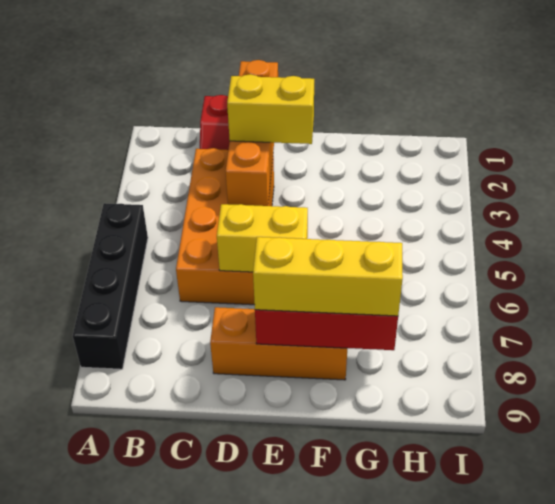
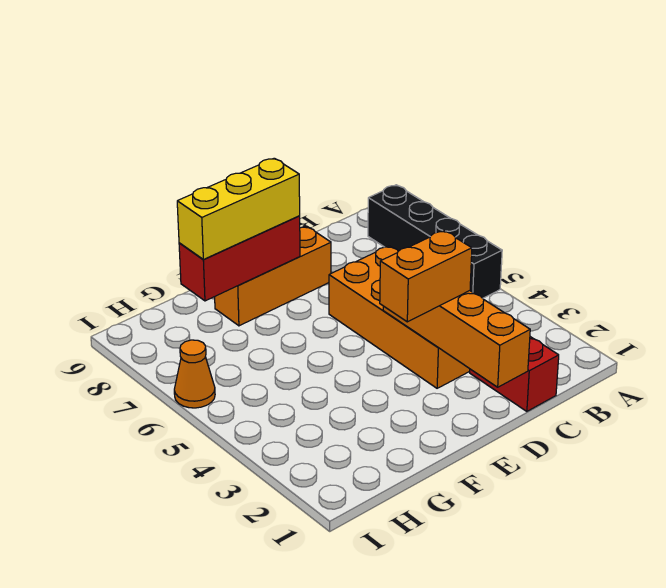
yellow brick D3:E3 level 3 -> orange brick D3:E3 level 3
yellow brick D6:E6 level 2 -> none
none -> orange cone I6 level 1

